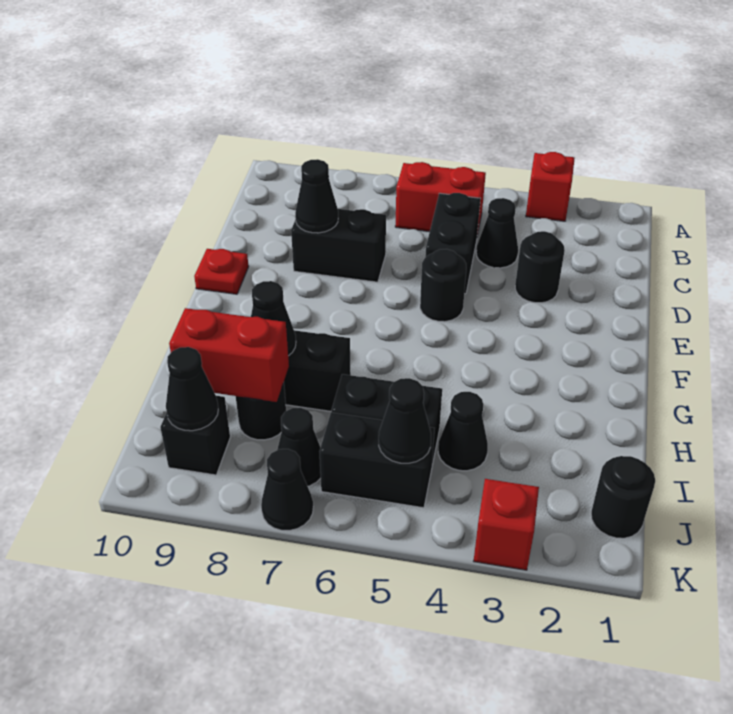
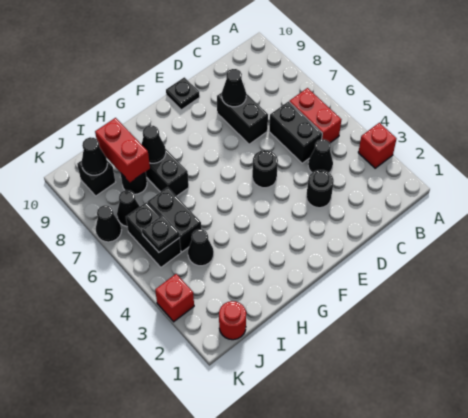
black brick C5:D5 level 1 -> black brick C5:C6 level 1
red plate E10 level 1 -> black plate E10 level 1
black round brick J1 level 1 -> red round brick J1 level 1
black cone J5 level 2 -> black plate J5 level 2

